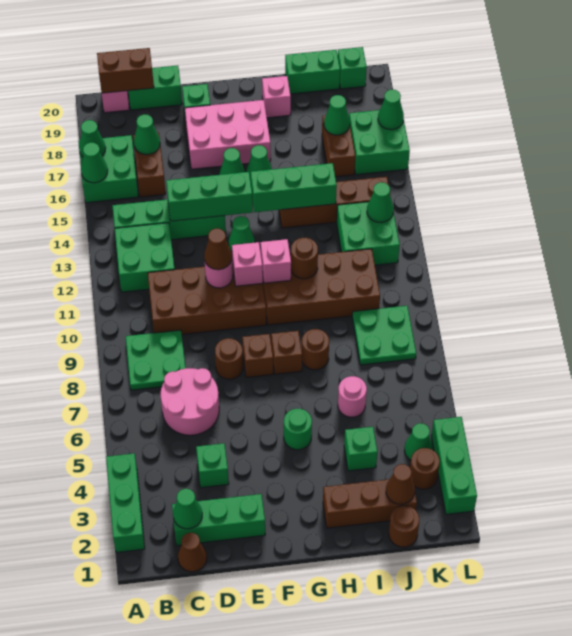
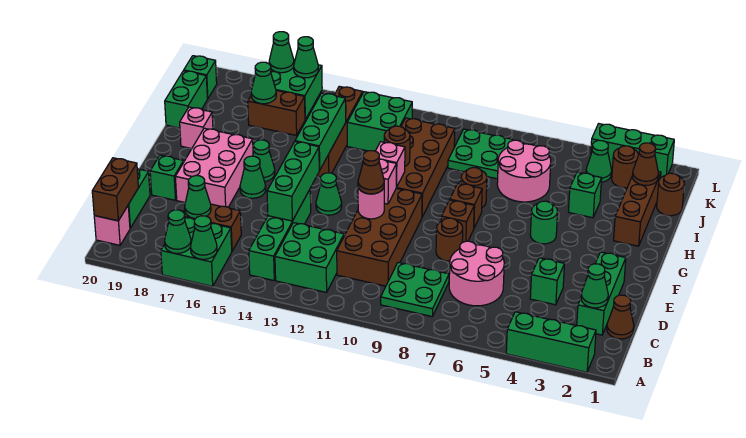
pink round brick I6 level 1 -> pink round brick I6:J7 level 1
green cone K13 level 2 -> green cone L16 level 2

